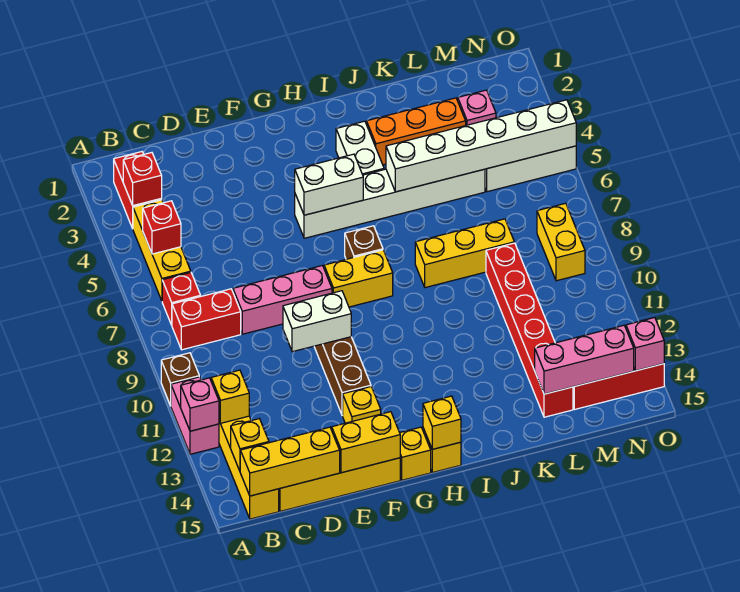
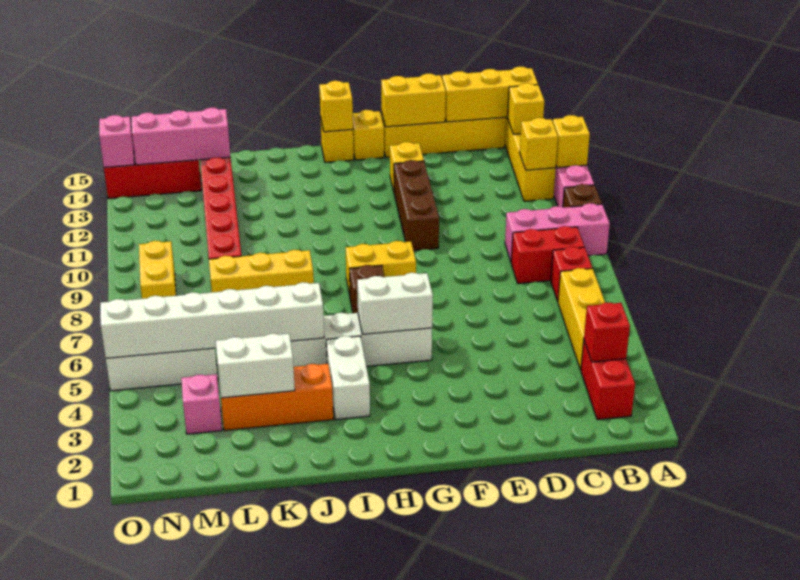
pink brick A12 level 2 -> yellow brick A12 level 2
red brick B5 level 2 -> none
pink brick D8:F8 level 1 -> pink brick A9:C9 level 1
white brick E10:F10 level 2 -> white brick K3:L3 level 2

